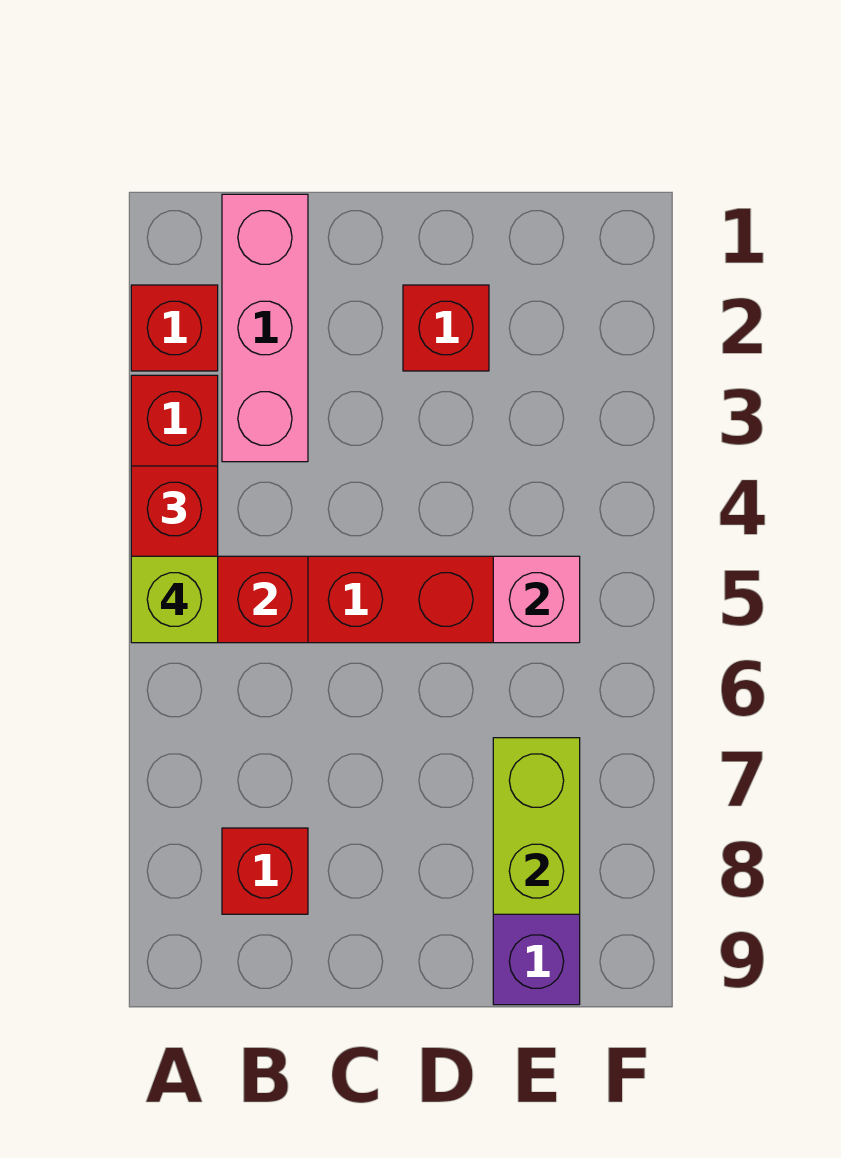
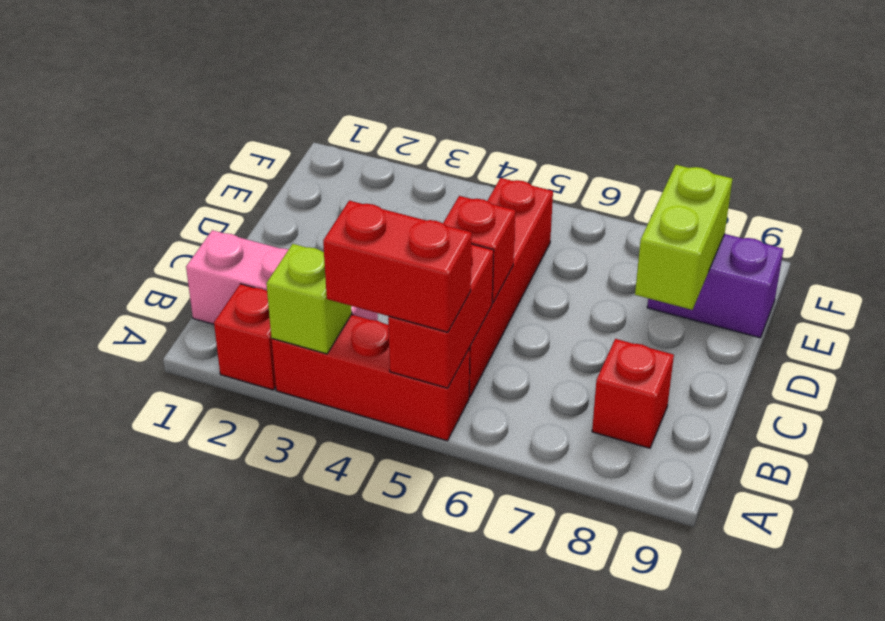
lime brick A5 level 4 -> lime brick A3 level 2
red brick D2 level 1 -> red brick C5 level 2
pink brick E5 level 2 -> none
lime brick E7:E8 level 2 -> lime brick D8:E8 level 2

